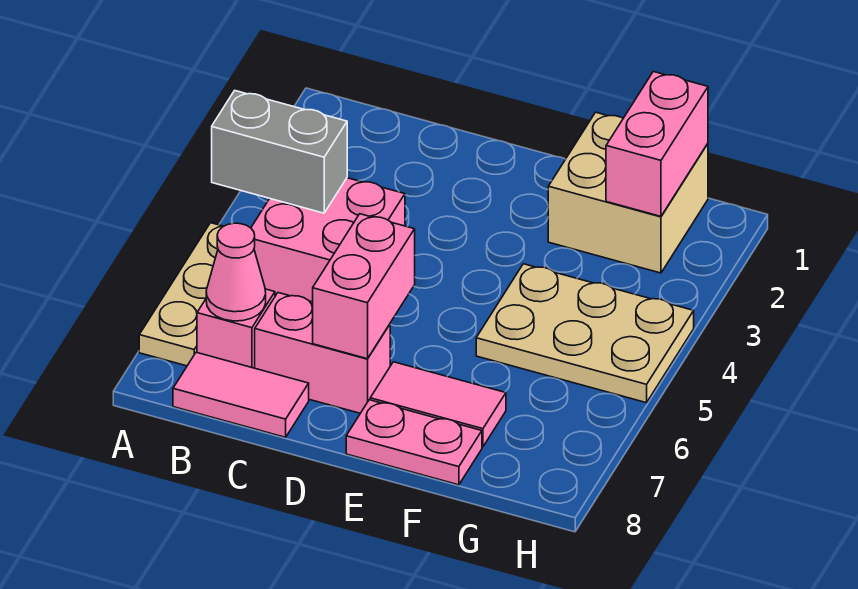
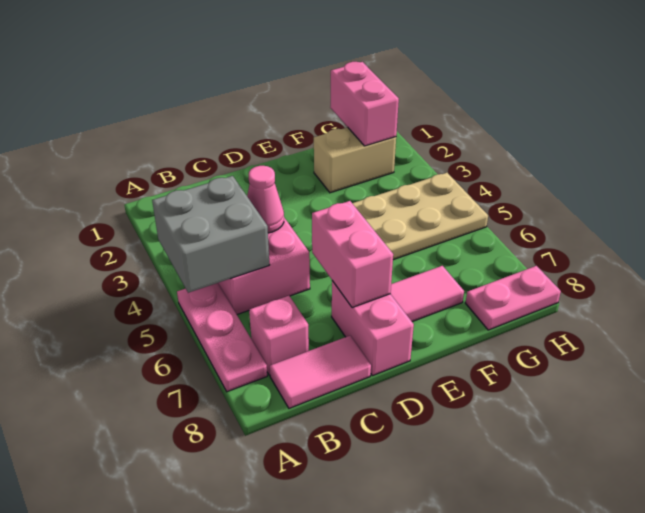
grey brick A4:B4 level 2 -> grey brick A4:B5 level 2
tan plate A5:A7 level 1 -> pink plate A5:A7 level 1
pink cone B7 level 2 -> pink cone C4 level 2
pink brick C7:D7 level 1 -> pink brick D7:D8 level 1
pink plate E8:F8 level 1 -> pink plate G8:H8 level 1
tan brick F1:G2 level 1 -> tan brick F2:G2 level 1

